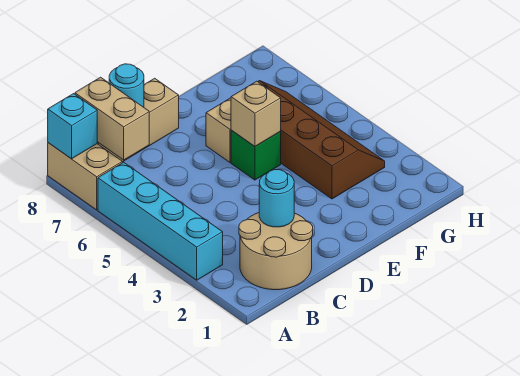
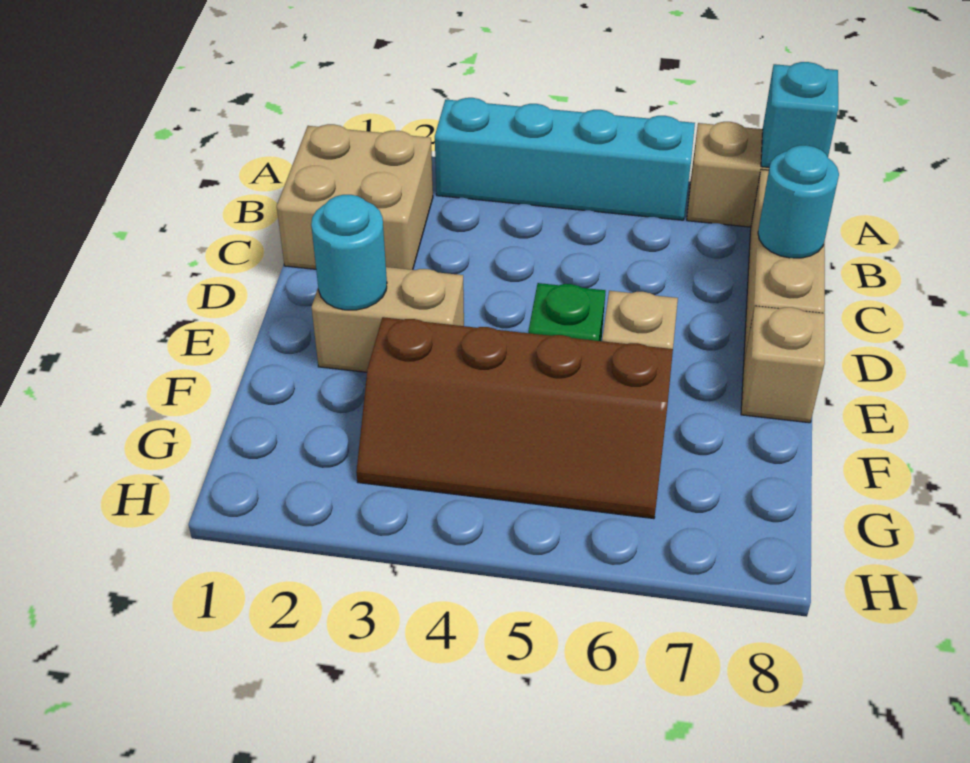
tan round brick B1:C2 level 1 -> tan brick B1:C2 level 1
tan brick B7:B8 level 2 -> tan brick E2:E3 level 1
cyan round brick C2 level 2 -> cyan round brick E2 level 2
tan brick E5 level 2 -> tan brick E8 level 1

